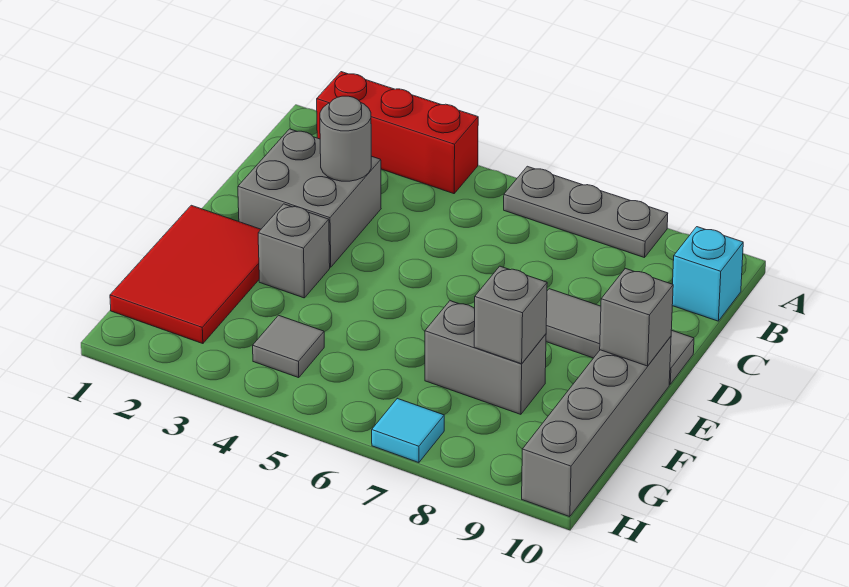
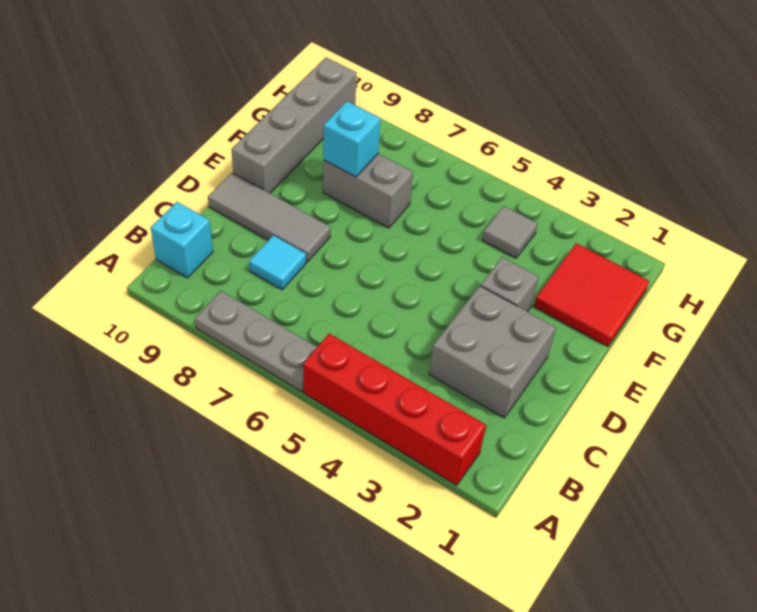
red brick A2:A4 level 1 -> red brick A2:A5 level 1
grey round brick C3 level 2 -> none
red tile E1:G2 level 1 -> red tile F1:G2 level 1
grey brick E10 level 2 -> none
grey brick F8 level 2 -> cyan brick F8 level 2
cyan tile H7 level 1 -> cyan tile C8 level 1

